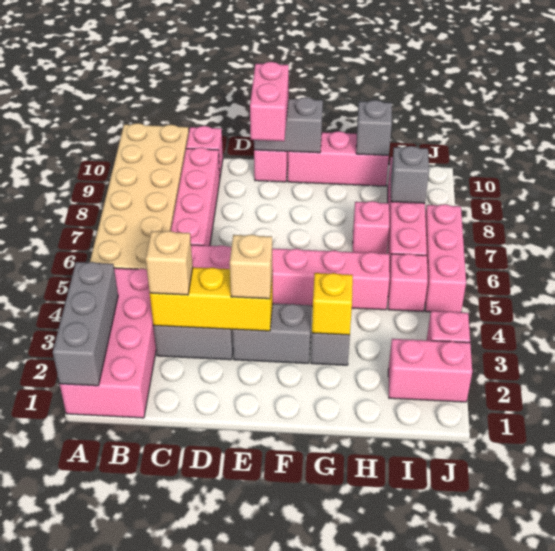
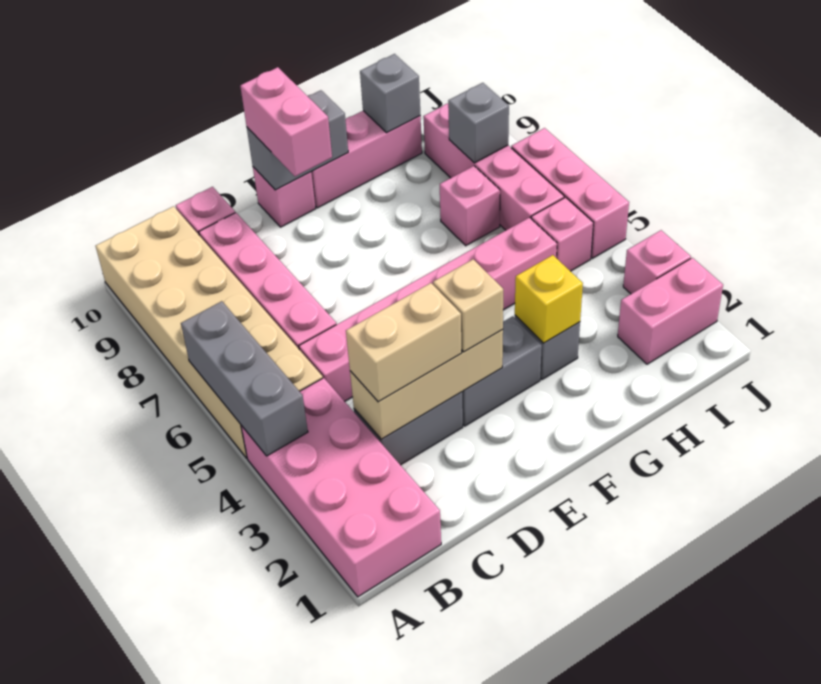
grey brick A1:A3 level 2 -> grey brick A4:A6 level 2
yellow brick C3:E3 level 2 -> tan brick C3:E3 level 2
tan brick C3 level 3 -> tan brick C3:D3 level 3

